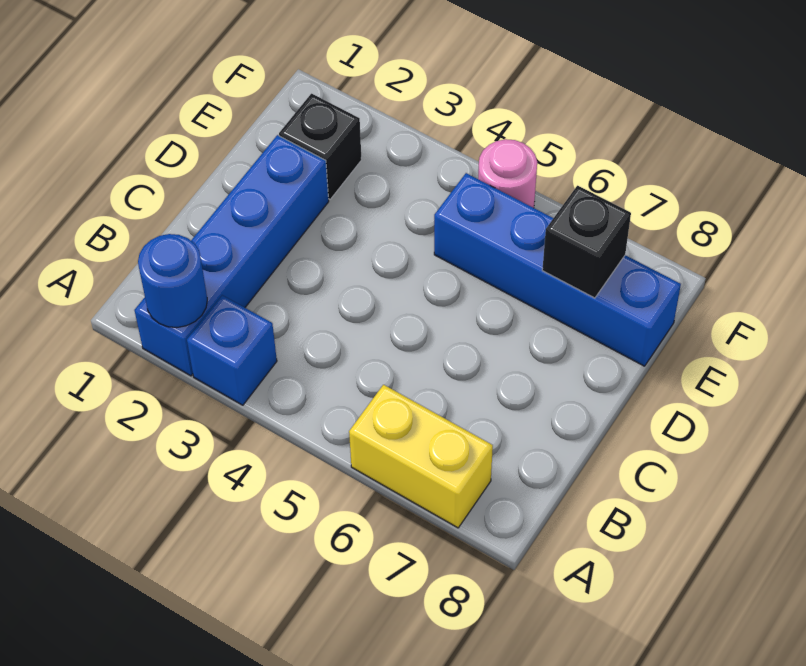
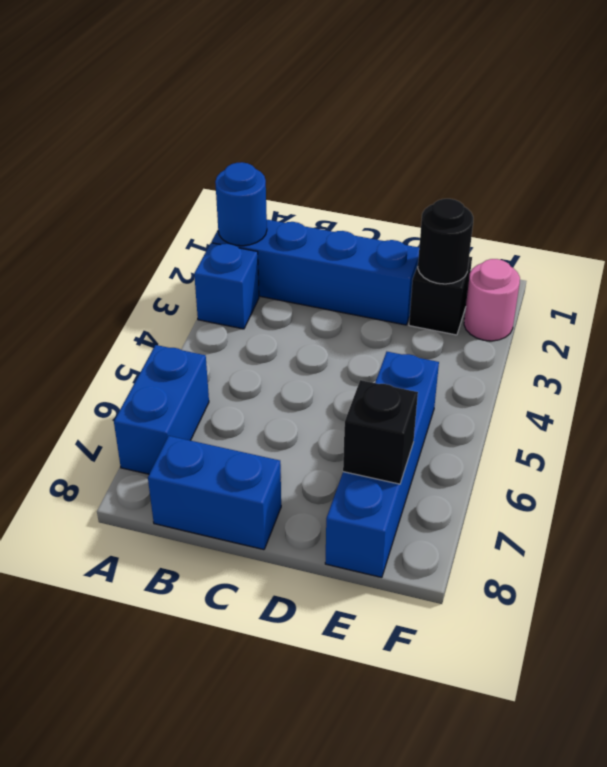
yellow brick A6:A7 level 1 -> blue brick A6:A7 level 1
none -> blue brick B8:C8 level 1
none -> black round brick E2 level 2
pink round brick F5 level 1 -> pink round brick F2 level 1

